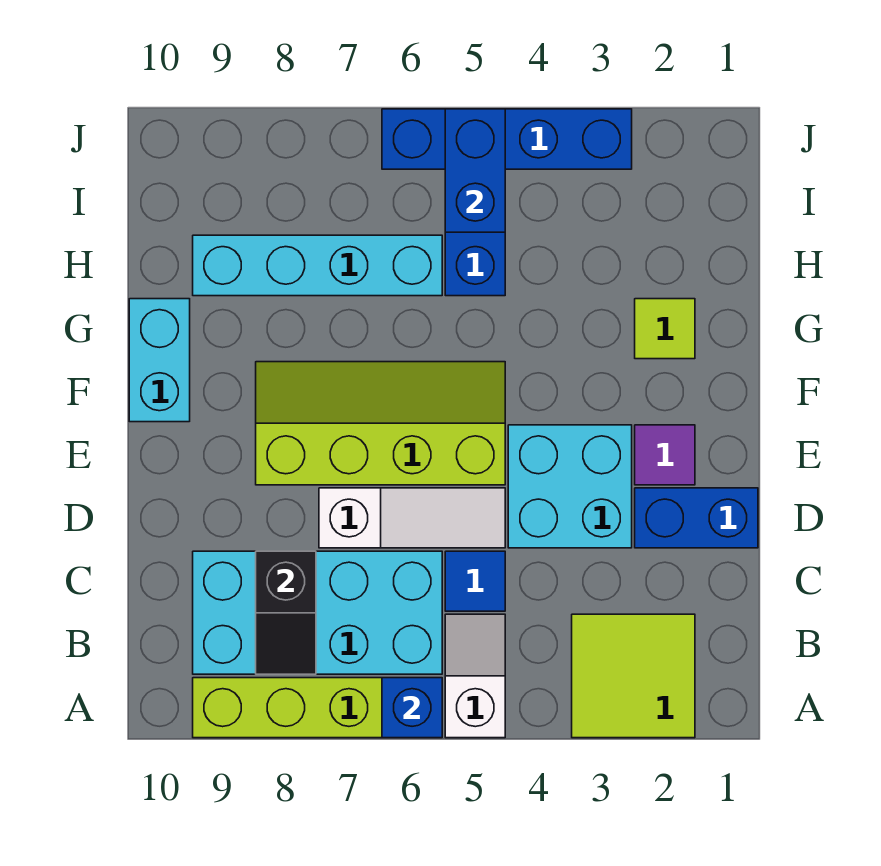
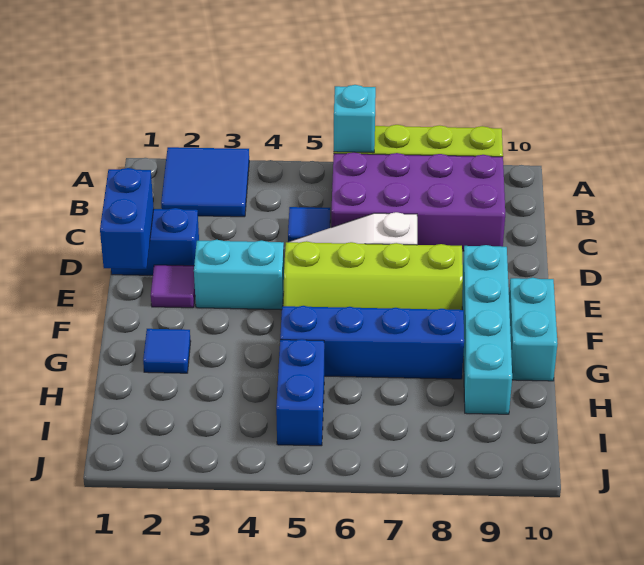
lime tile A2:B3 level 1 -> blue tile A2:B3 level 1
white slope A5:B5 level 1 top A -> none
blue brick A6 level 2 -> cyan brick A6 level 2
cyan brick B6:C9 level 1 -> purple brick B6:C9 level 1
black slope B8:C8 level 2 top C -> none
cyan brick D3:E4 level 1 -> cyan brick E3:E4 level 1
lime tile G2 level 1 -> blue tile G2 level 1
cyan brick H6:H9 level 1 -> cyan brick E9:H9 level 1
blue brick I5:J5 level 2 -> blue brick D1:E1 level 2
blue brick J3:J6 level 1 -> blue brick G5:G8 level 1

